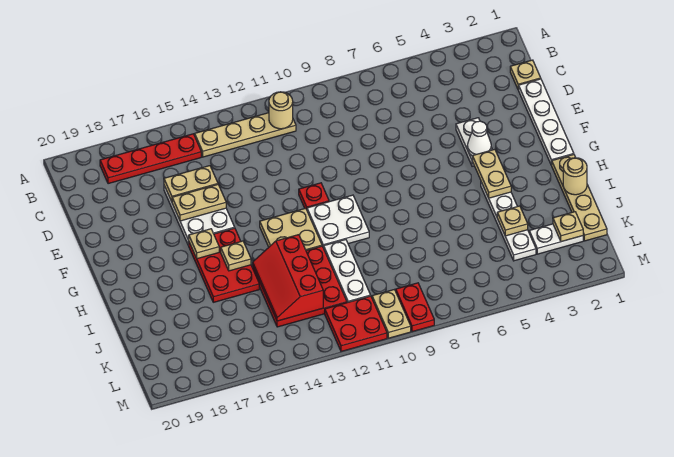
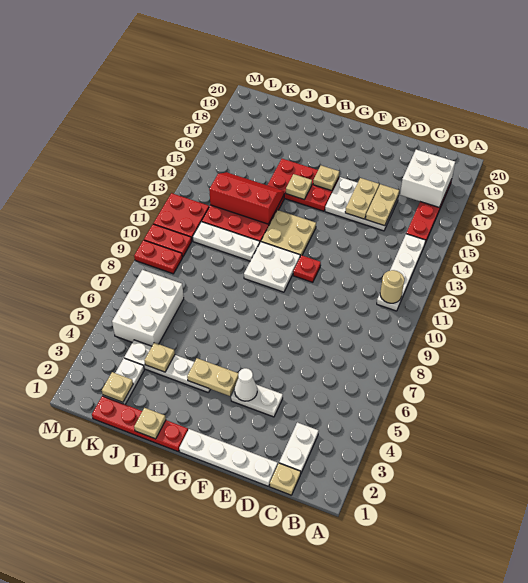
tan plate B11:B14 level 1 -> white plate B11:B14 level 1
none -> white brick B17:C18 level 2
none -> white plate C2:C3 level 1
tan plate H1:K1 level 1 -> red plate H1:K1 level 1
tan round brick I1 level 2 -> tan plate I1 level 2
none -> white brick K5:L7 level 1
tan plate L10:M10 level 1 -> red plate L10:M10 level 1

